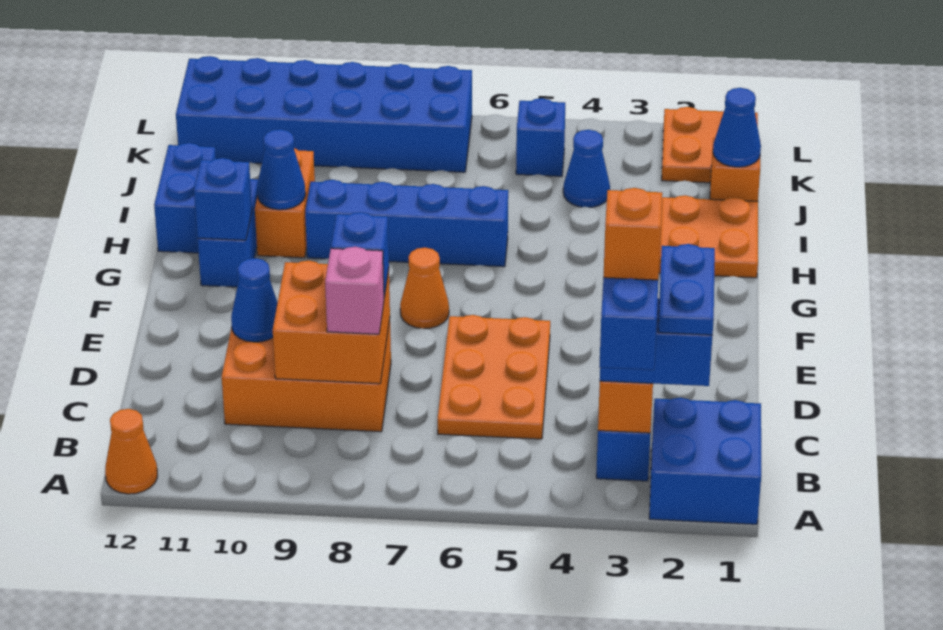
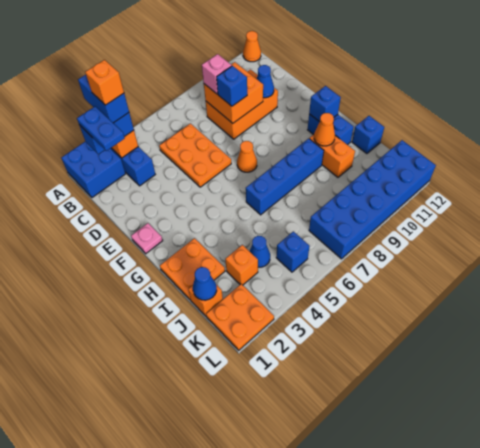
none -> pink plate F1 level 1
blue cone H10 level 2 -> orange cone H10 level 2
blue brick H12:I12 level 1 -> blue brick I12 level 1
none -> orange brick J3 level 1

